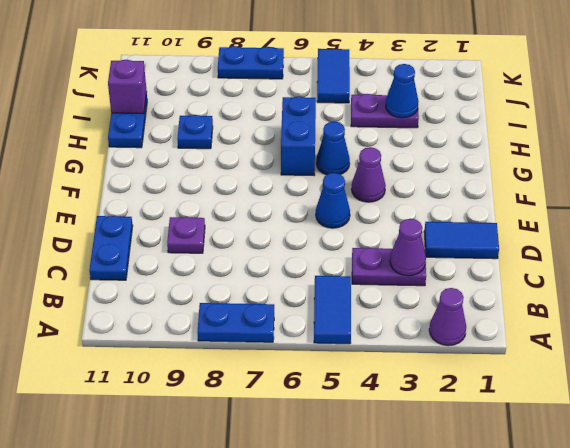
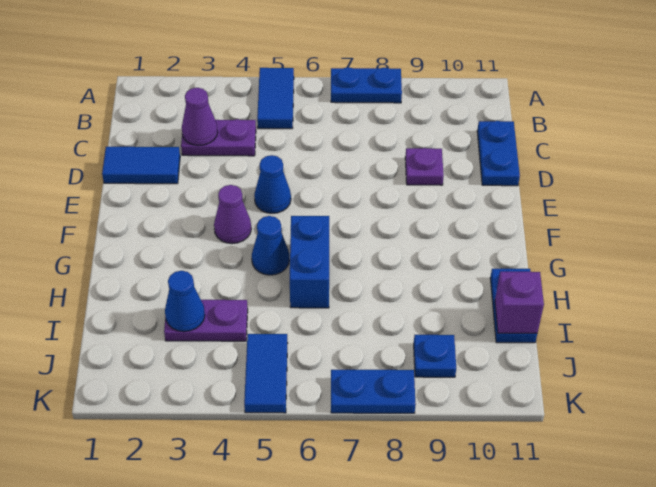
purple cone A2 level 1 -> none
blue plate H9 level 1 -> blue plate J9 level 1

